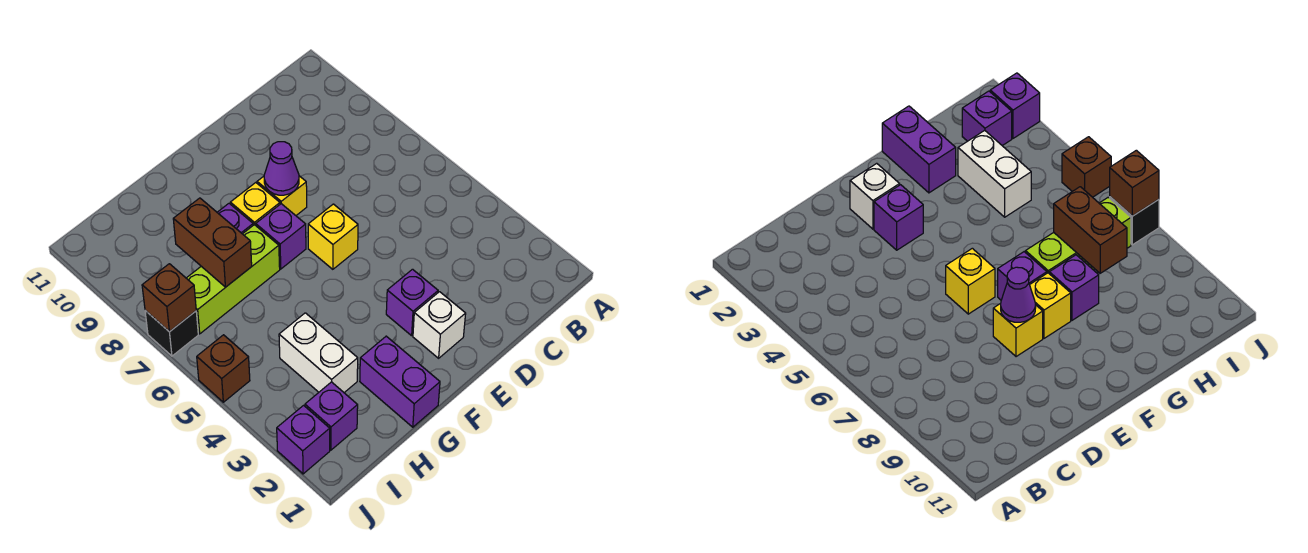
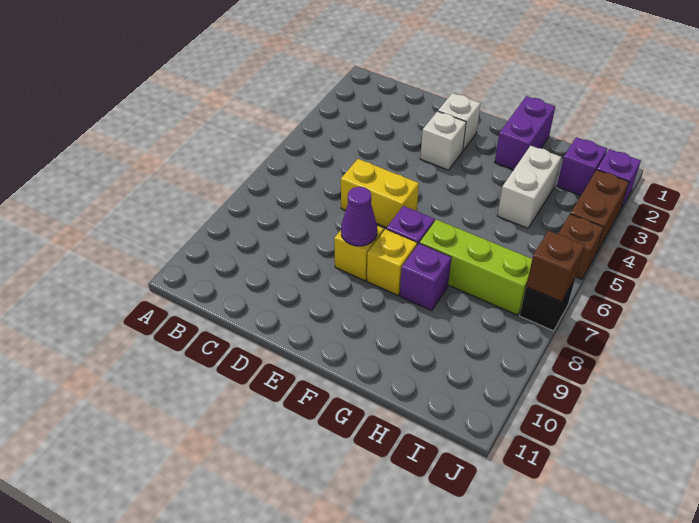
purple brick E3 level 1 -> white brick E3 level 1
yellow brick E6 level 1 -> yellow brick D6:E6 level 1
brown brick H7:H8 level 2 -> brown brick J3:J4 level 1

